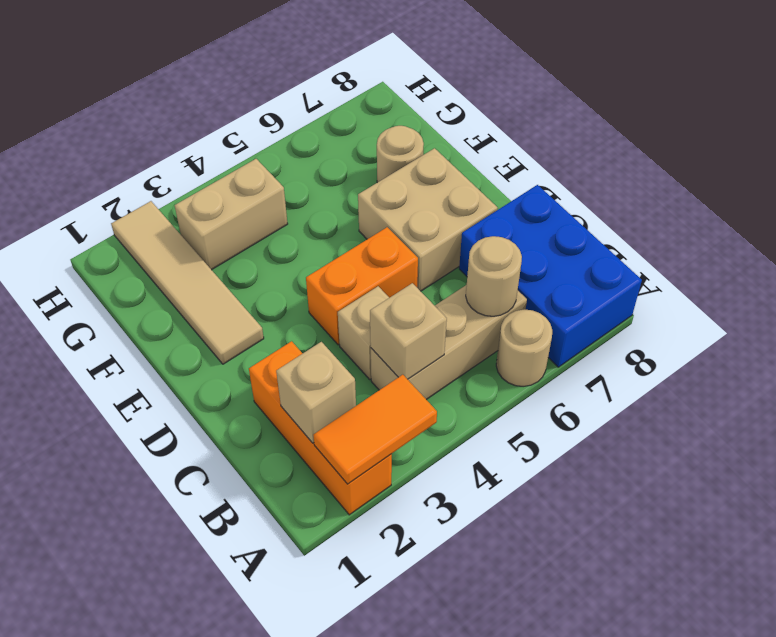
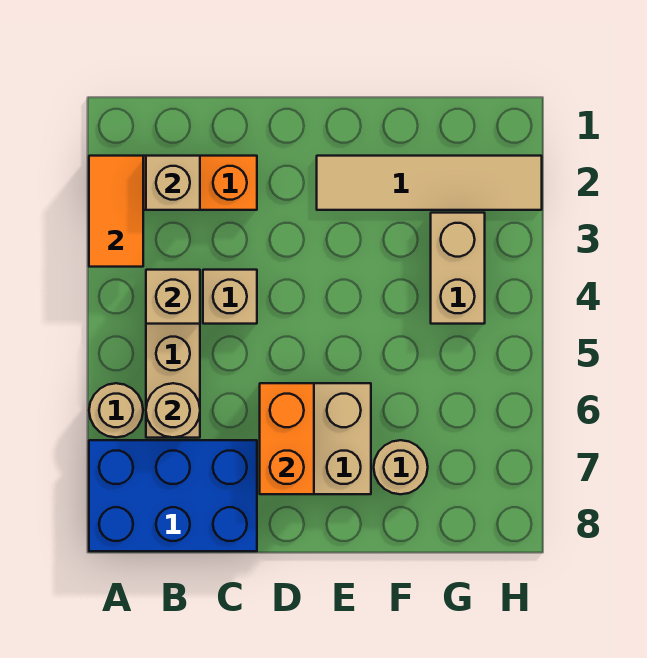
orange brick D4:D5 level 1 -> orange brick D6:D7 level 2

